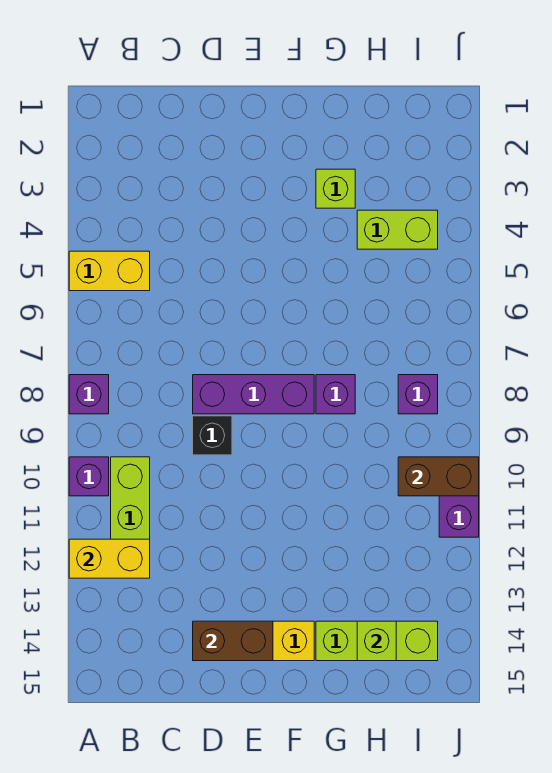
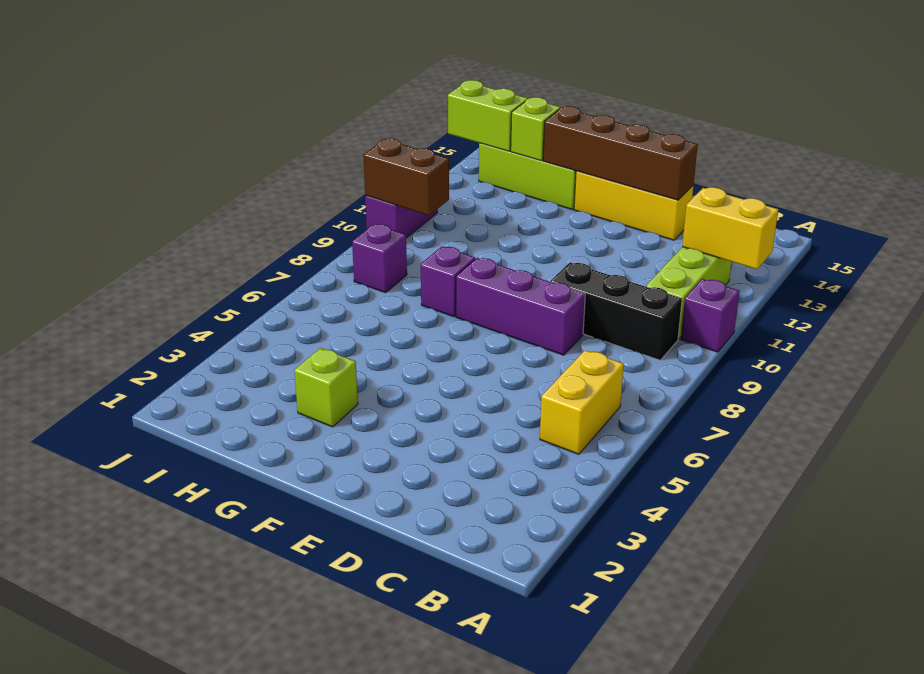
yellow brick A5:B5 level 1 -> yellow brick B5:B6 level 1
purple brick A8 level 1 -> none
black brick D9 level 1 -> black brick B9:D9 level 1
brown brick D14:E14 level 2 -> brown brick D14:G14 level 2
lime brick H4:I4 level 1 -> lime brick I14:J14 level 2

